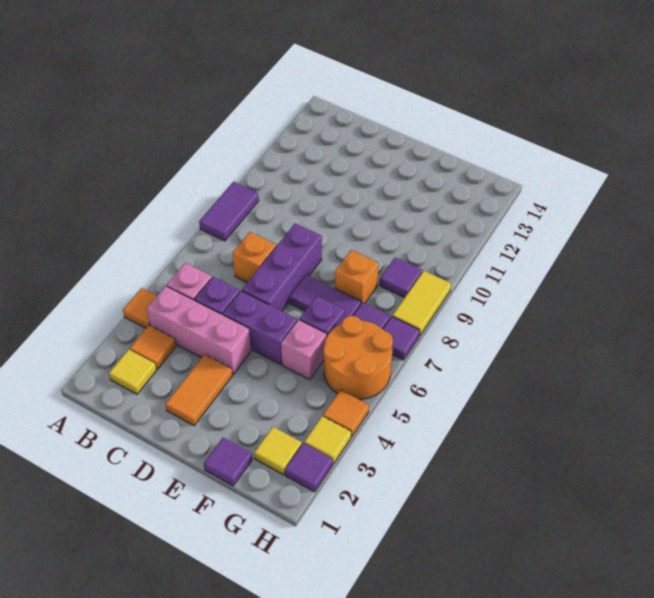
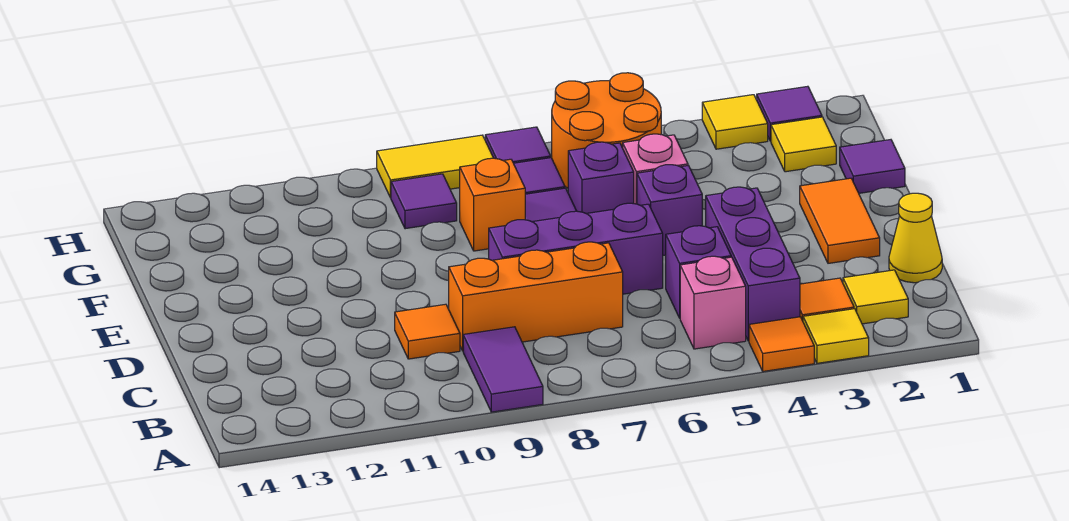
none -> yellow tile A3 level 1
purple tile A8:A9 level 1 -> purple tile A9:B9 level 1
pink brick B4:D4 level 1 -> purple brick B4:D4 level 1
none -> yellow cone C1 level 1
orange brick C7 level 1 -> orange brick C7:C9 level 1
orange tile D2:D3 level 1 -> orange tile D2:E2 level 1
purple brick D5:E5 level 1 -> purple brick E5 level 1
orange tile H4 level 1 -> orange tile C10 level 1

